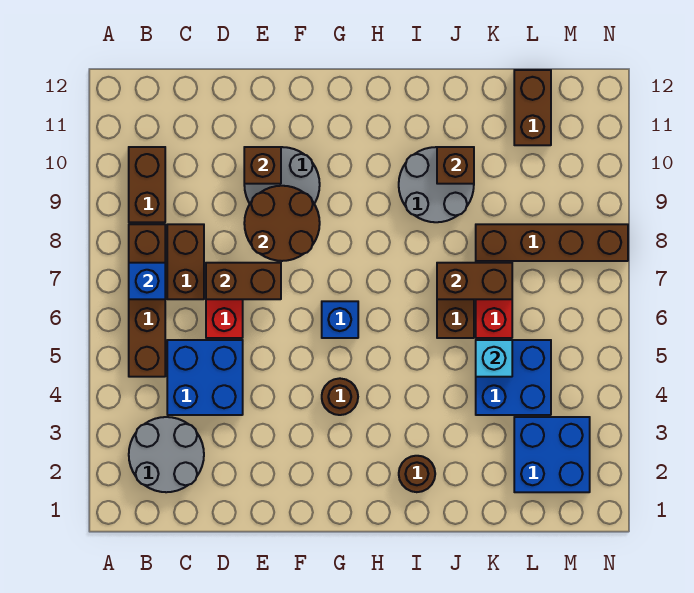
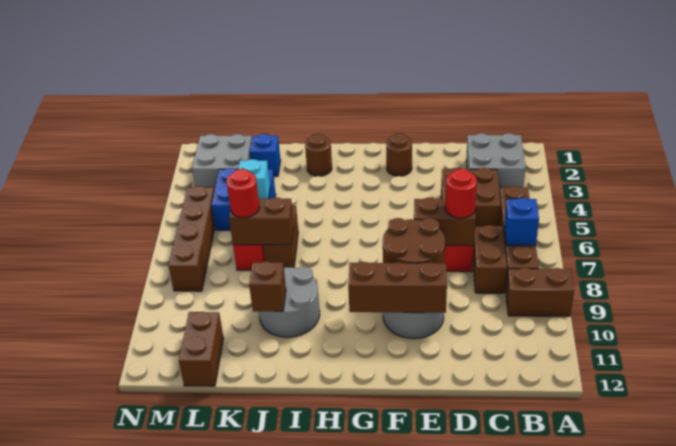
grey round brick B2:C3 level 1 -> grey brick B2:C3 level 1
brown brick B9:B10 level 1 -> brown brick A9:B9 level 1
blue brick C4:D5 level 1 -> brown brick C4:D5 level 1
none -> red round brick D7 level 3
brown brick E10 level 2 -> brown brick E10:G10 level 2
brown round brick G4 level 1 -> brown round brick F2 level 1
blue brick G6 level 1 -> blue brick K2 level 1
none -> red round brick K7 level 3
brown brick K8:N8 level 1 -> brown brick M5:M8 level 1
blue brick L2:M3 level 1 -> grey brick L2:M3 level 1

